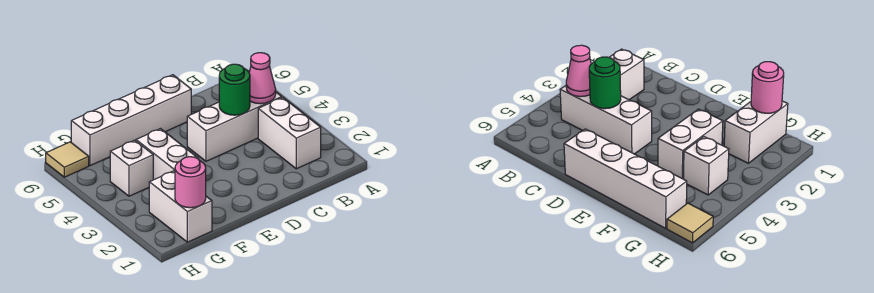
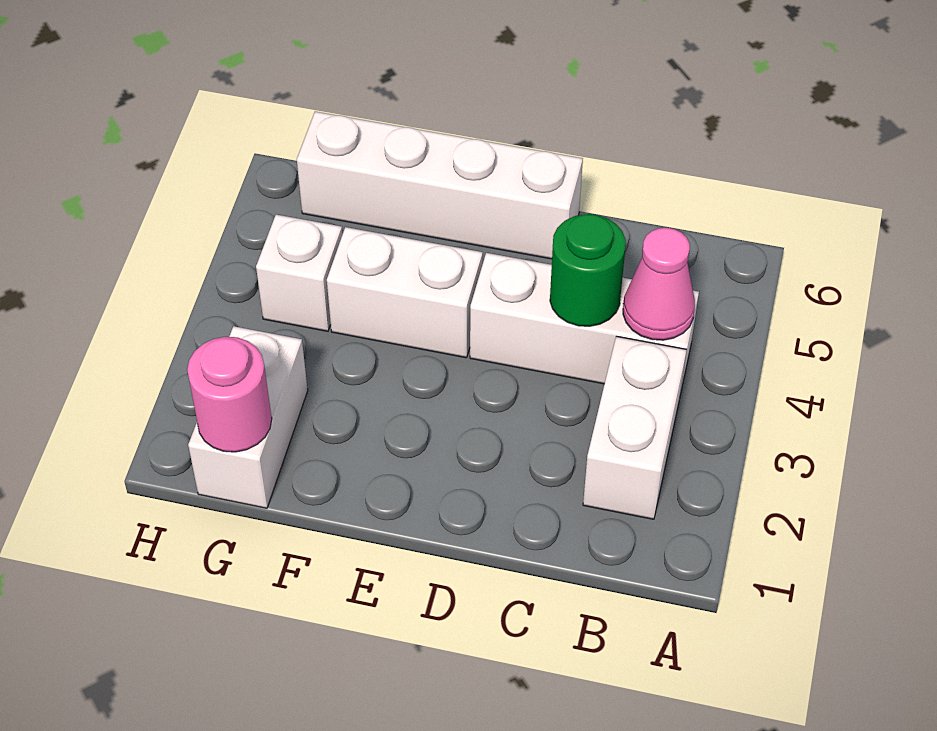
white brick F3:F4 level 1 -> white brick E4:F4 level 1
tan tile H6 level 1 -> none

